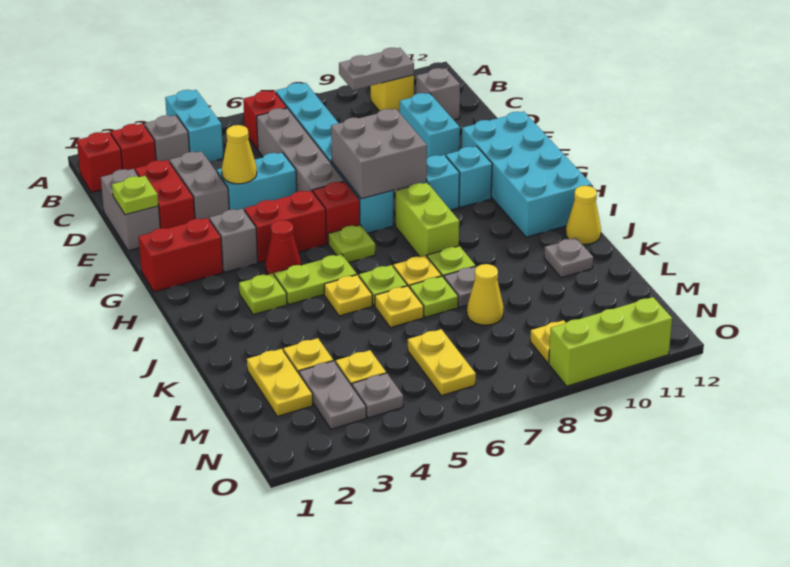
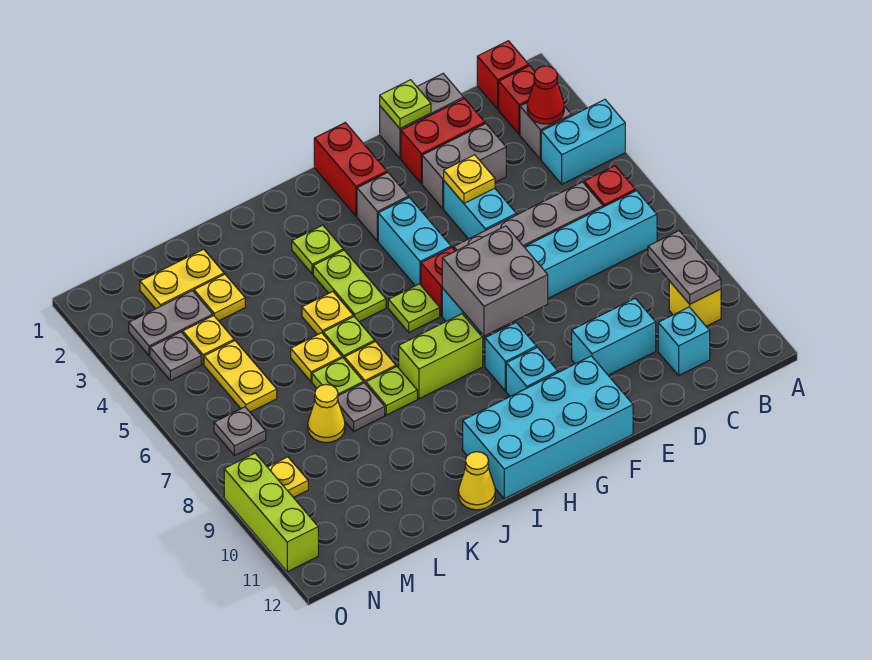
grey brick C11 level 1 -> cyan brick C11 level 1
yellow cone E4 level 2 -> yellow plate E4 level 2
red brick G4:G5 level 1 -> cyan brick G4:G5 level 1
red cone H4 level 1 -> red cone B3 level 2
grey plate K11 level 1 -> grey plate N7 level 1
yellow plate M6:N6 level 1 -> yellow plate M5:M6 level 1

